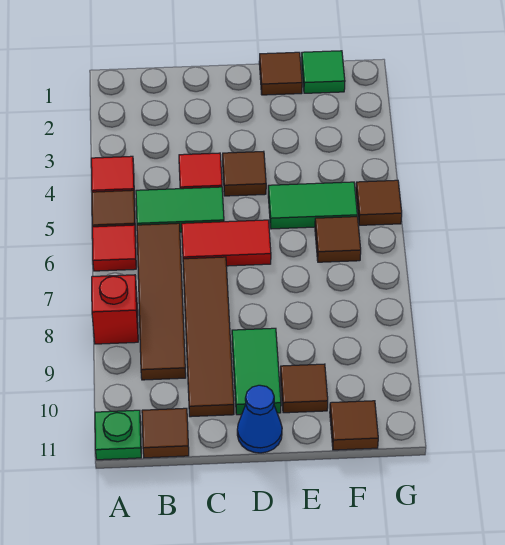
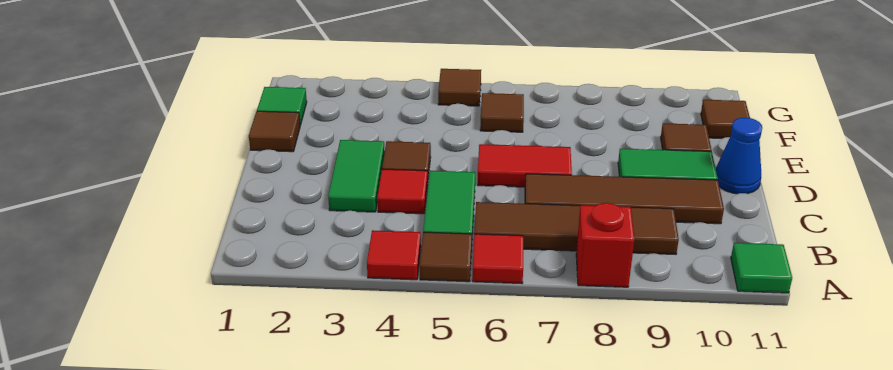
green plate A11 level 1 -> green tile A11 level 1
brown tile B11 level 1 -> none
red tile C6:D6 level 1 -> red tile D6:D7 level 1
green tile E5:F5 level 1 -> green tile C3:D3 level 1

